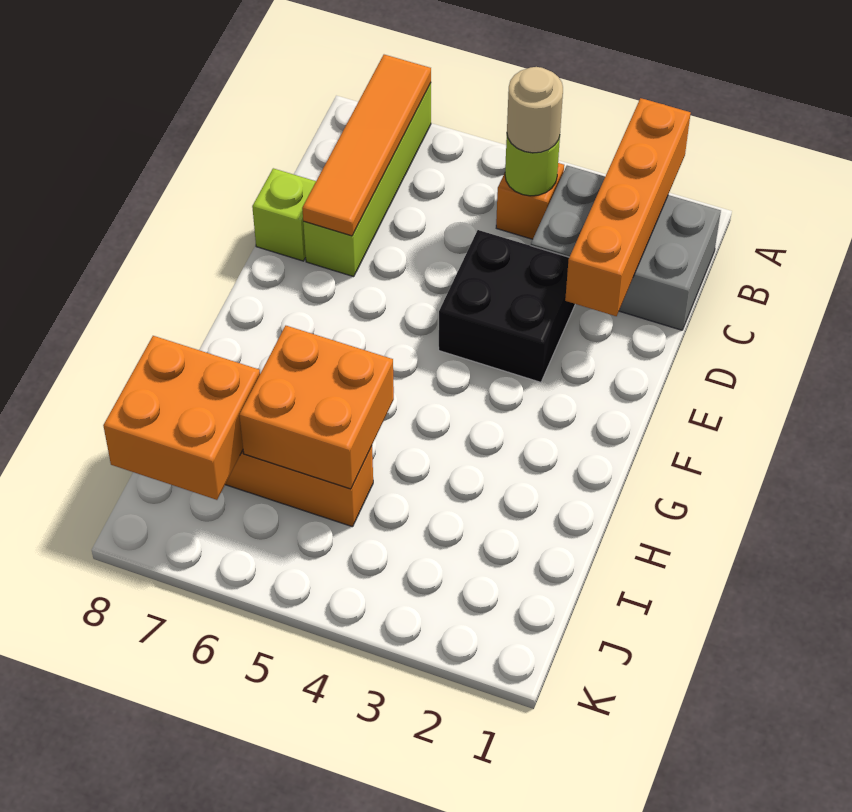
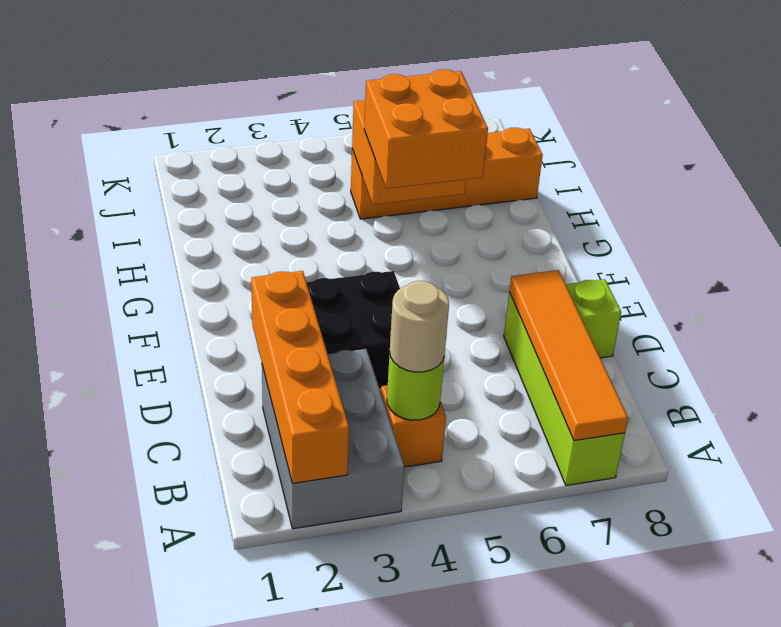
grey brick B1:C3 level 1 -> grey brick A2:C3 level 1
orange brick I7:J8 level 2 -> orange brick G5:H6 level 3

